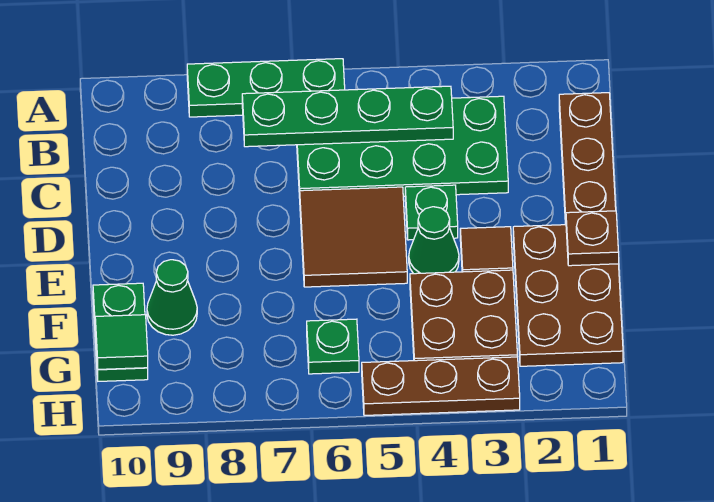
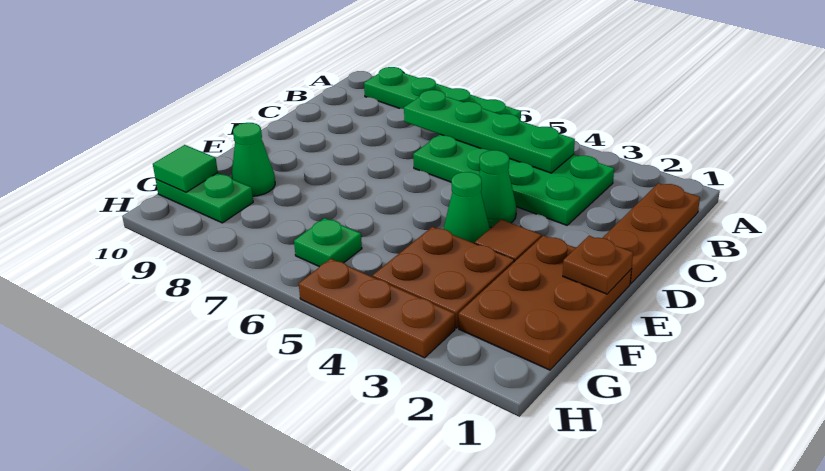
green plate A6:A8 level 1 -> green plate A6:A9 level 1
green plate D4 level 1 -> green cone D4 level 1
brown tile D5:E6 level 1 -> none
green plate F10:G10 level 1 -> green plate G9:G10 level 1

